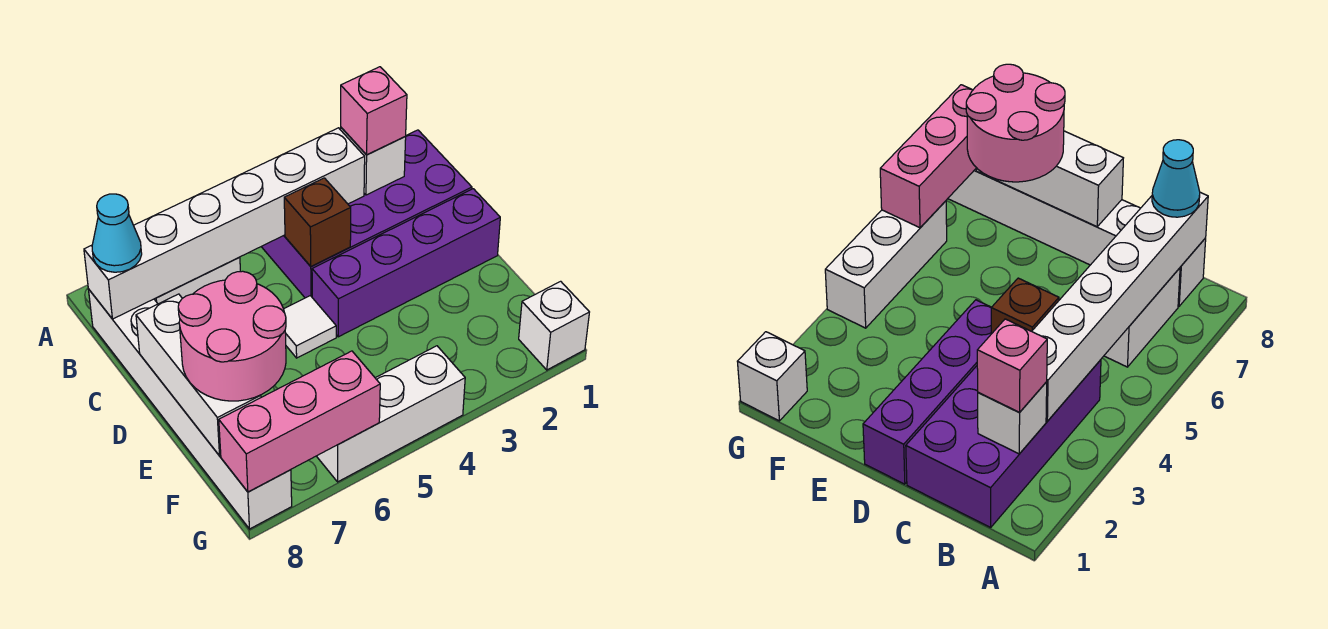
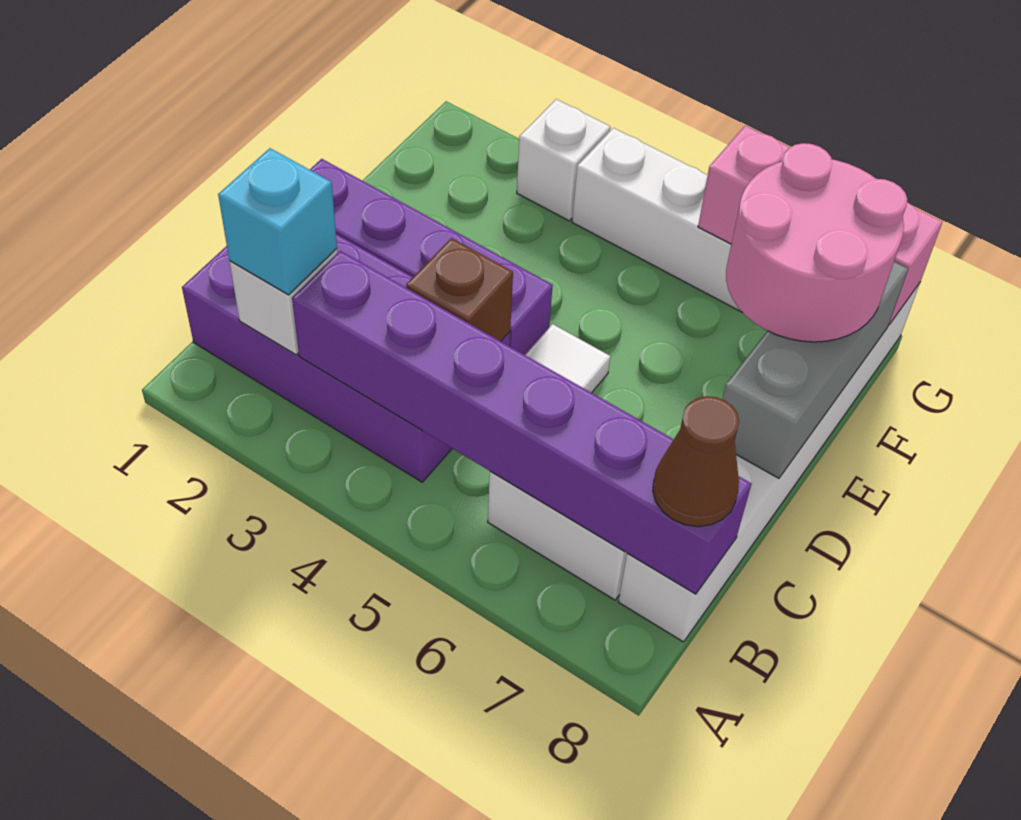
pink brick B2 level 3 -> cyan brick B2 level 3
white brick B3:B8 level 2 -> purple brick B3:B8 level 2
cyan cone B8 level 3 -> brown cone B8 level 3
white brick D8:F8 level 2 -> grey brick D8:F8 level 2
white brick G1 level 1 -> white brick G3 level 1

